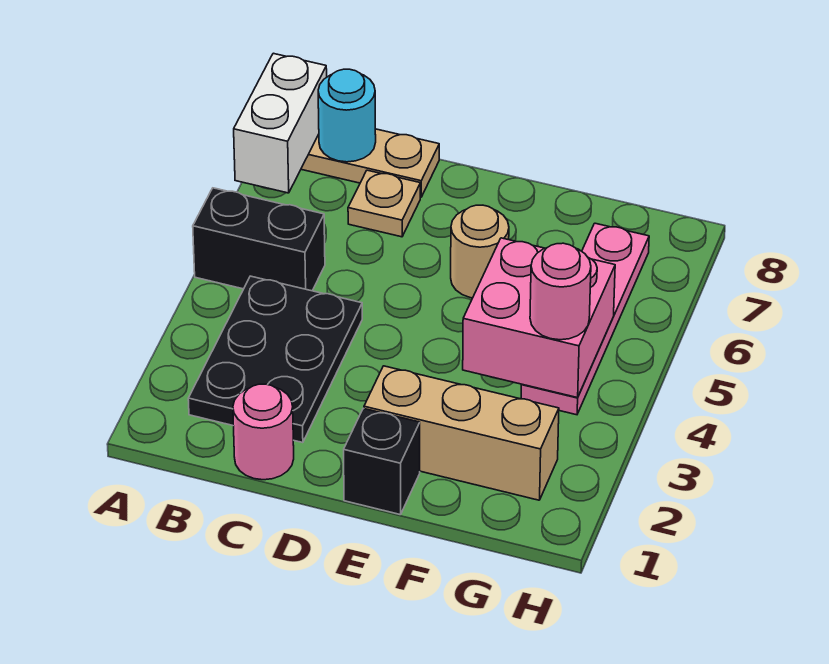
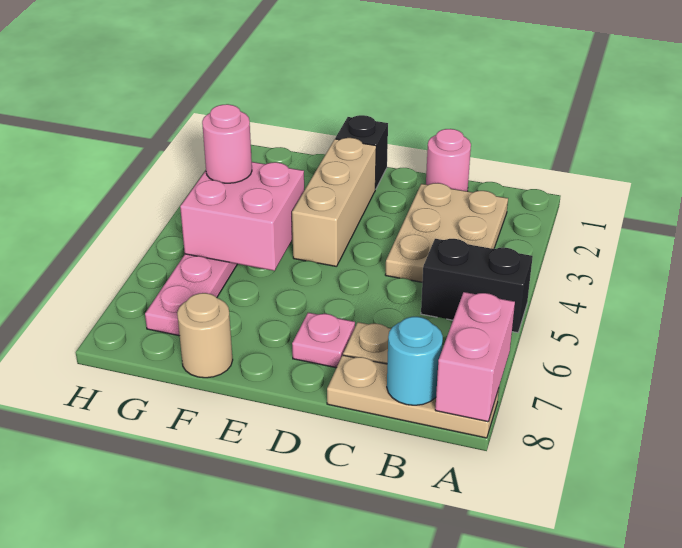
white brick A7:A8 level 2 -> pink brick A7:A8 level 2
black plate B2:C4 level 1 -> tan plate B2:C4 level 1
none -> pink plate D7 level 1
tan brick E2:G2 level 1 -> tan brick E2:E4 level 1
tan round brick E6 level 1 -> tan round brick F8 level 1

